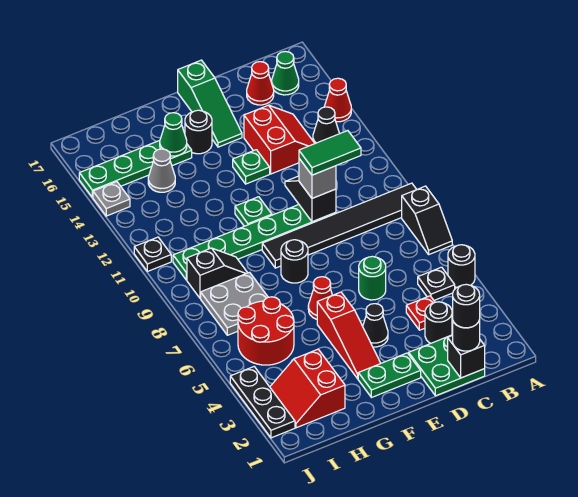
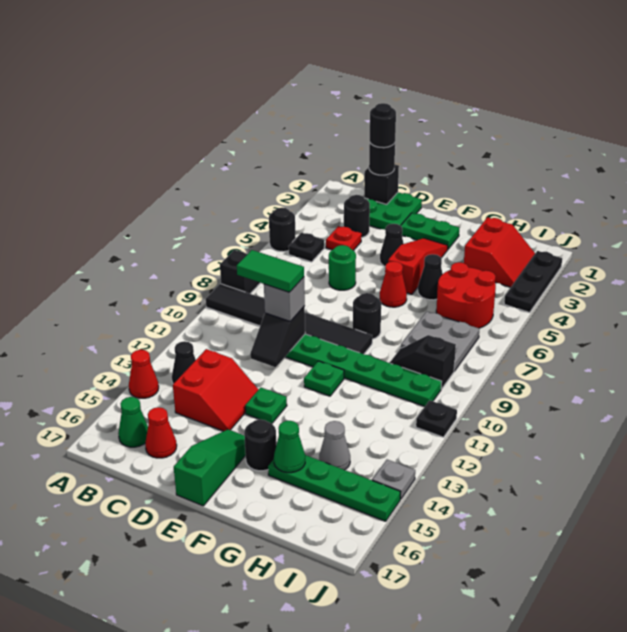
red slope C13:D14 level 1 top D -> red slope C13:D14 level 1 top C
none -> black cone G5 level 1

